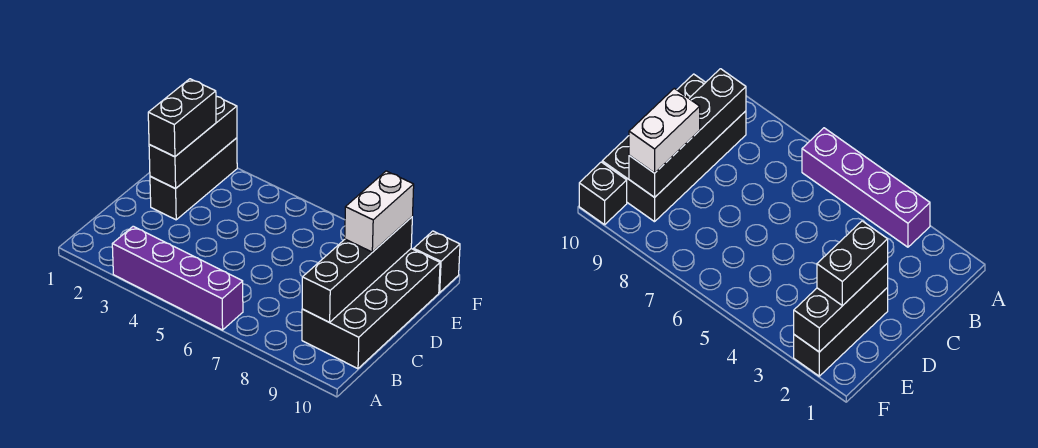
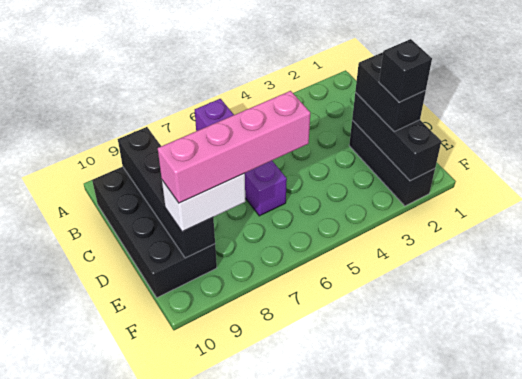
purple brick A3:A6 level 1 -> purple brick A6:D6 level 1
white brick D9:E9 level 3 -> white brick E8:E9 level 3
none -> pink brick E6:E9 level 4
black brick F10 level 1 -> black brick E2 level 4

